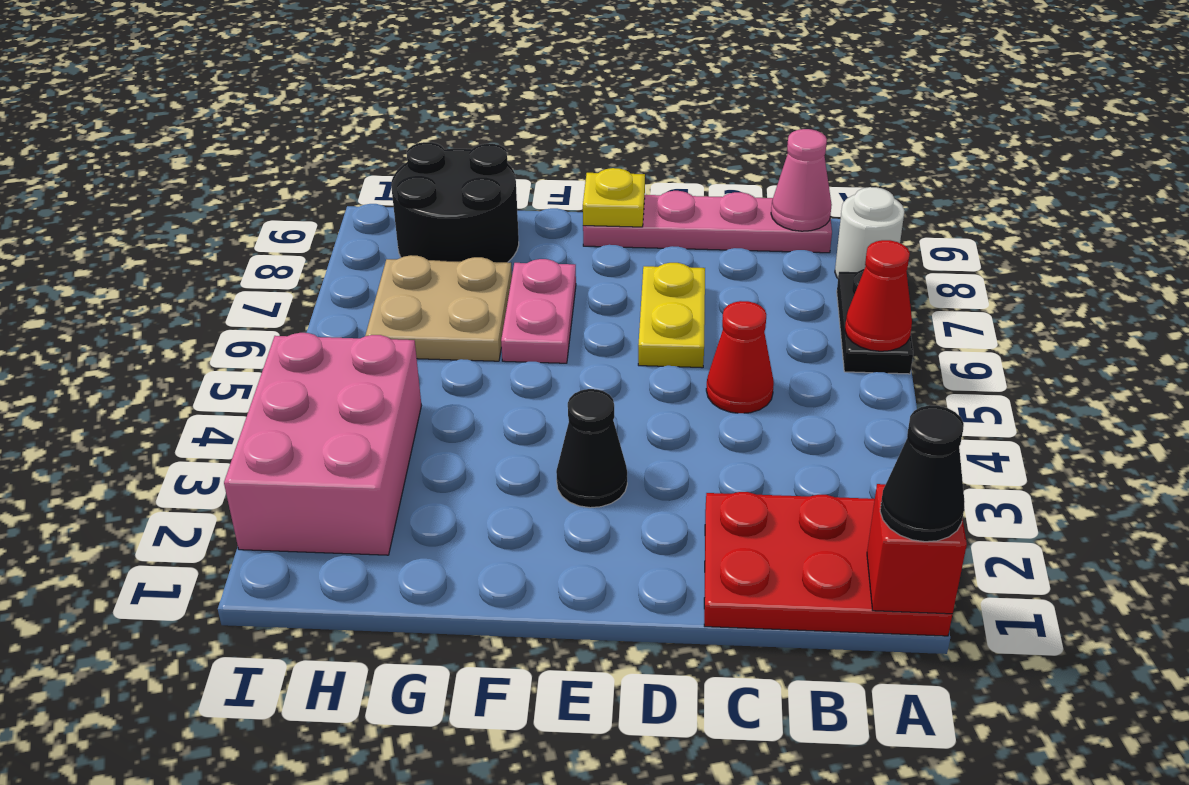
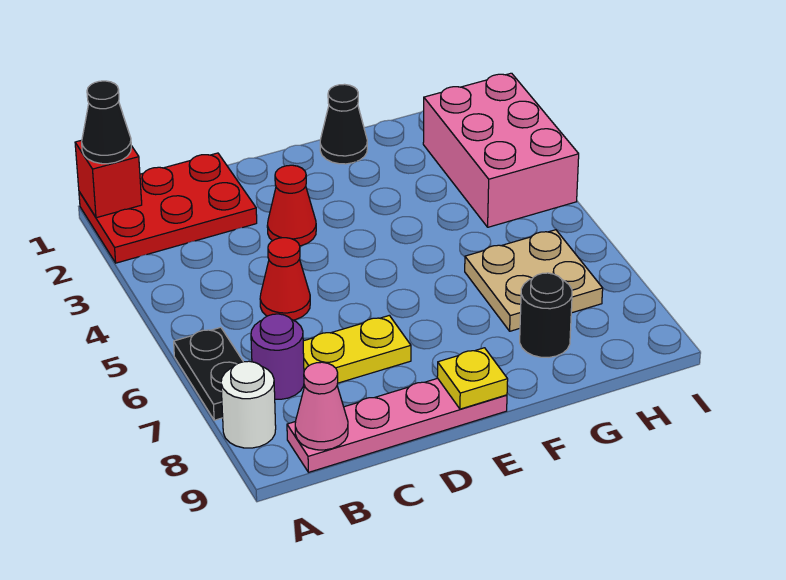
red cone A6 level 2 -> red cone D3 level 1
none -> purple round brick B7 level 1
yellow plate D6:D7 level 1 -> yellow plate C7:D7 level 1
black cone E3 level 1 -> black cone F1 level 1
pink plate F6:F7 level 1 -> none
black round brick G8:H9 level 1 -> black round brick G8 level 1

